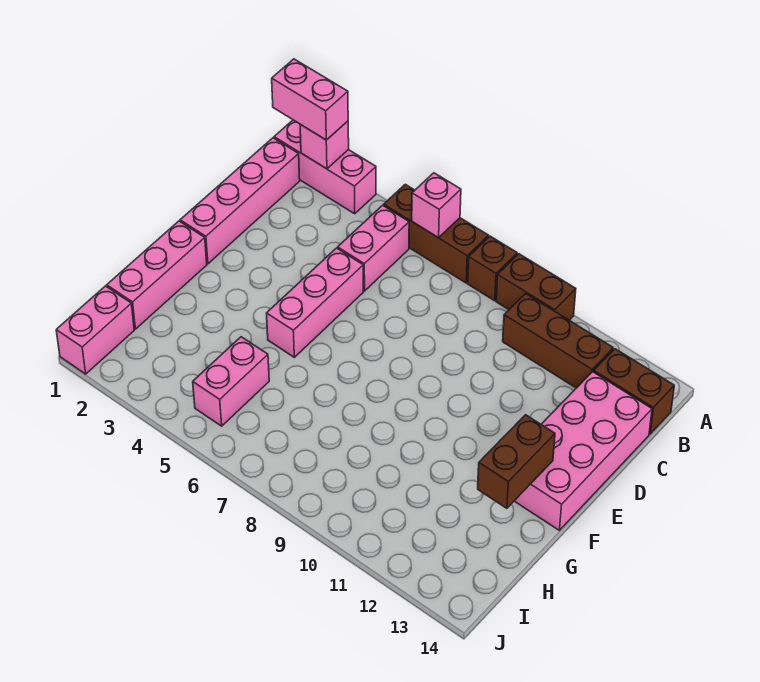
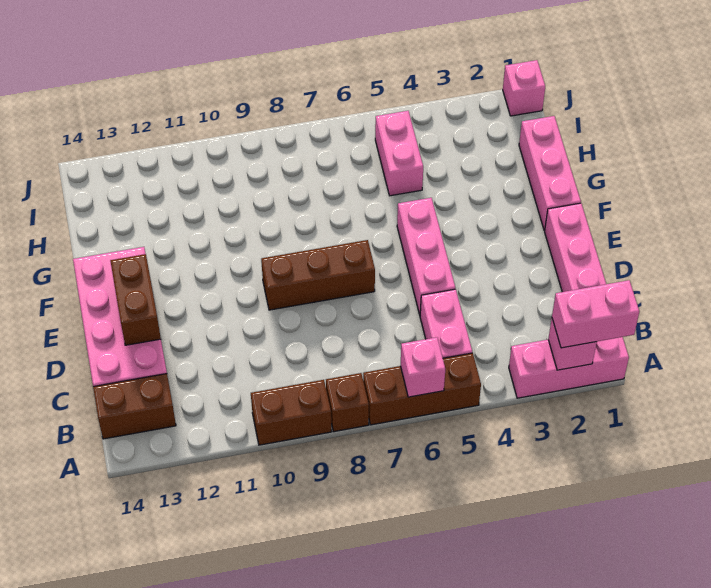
brown brick B10:B12 level 1 -> brown brick E7:E9 level 1
brown brick F13:G13 level 2 -> brown brick D13:E13 level 2
pink brick I1:J1 level 1 -> pink brick J1 level 1

